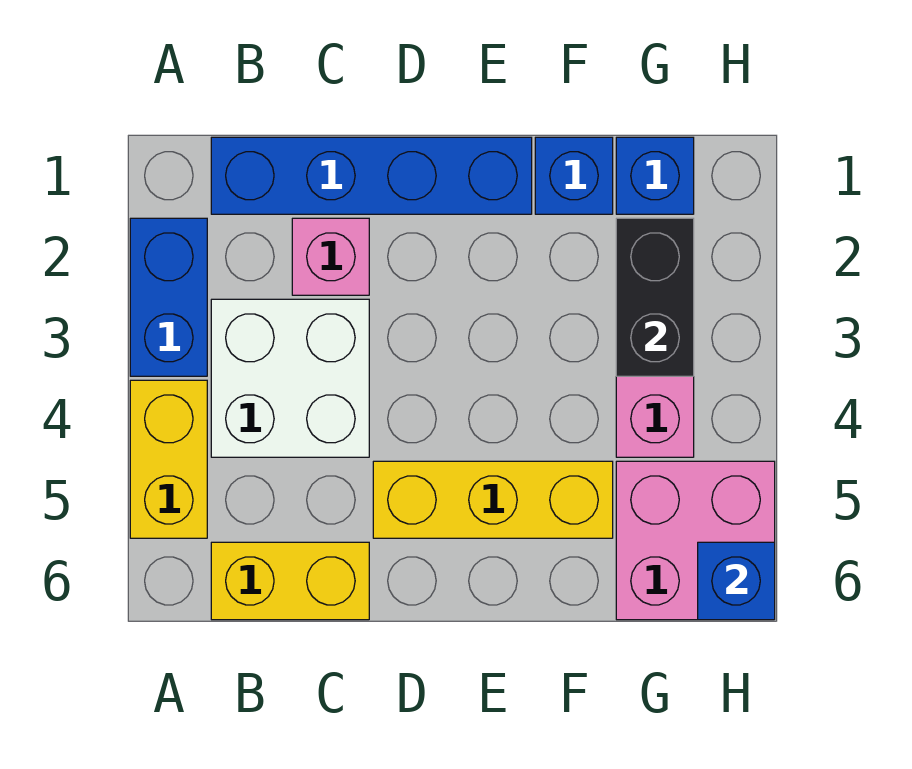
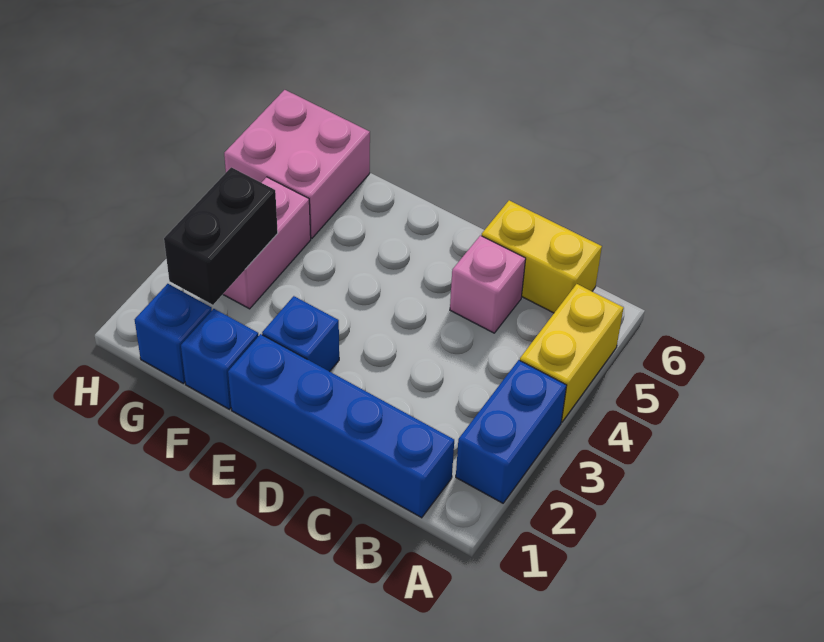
white brick B3:C4 level 1 -> none
pink brick C2 level 1 -> pink brick C5 level 1
yellow brick D5:F5 level 1 -> none
blue brick H6 level 2 -> blue brick E2 level 1

